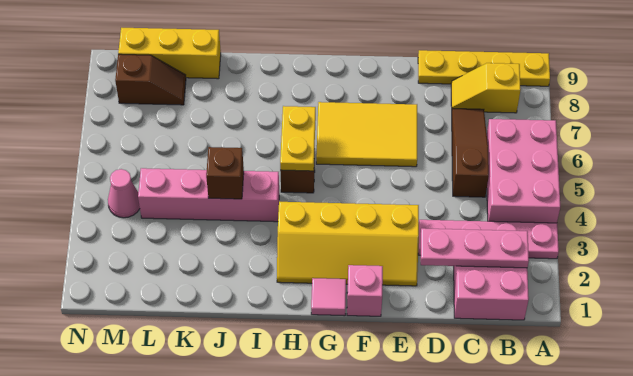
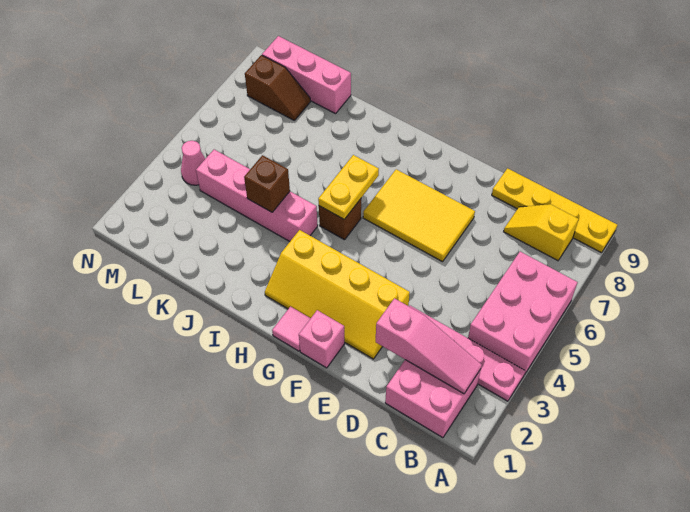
pink plate B2:D2 level 2 -> pink slope B2:D2 level 2 top D
brown slope C5:C7 level 1 top 5 -> none
yellow brick K9:M9 level 1 -> pink brick K9:M9 level 1

